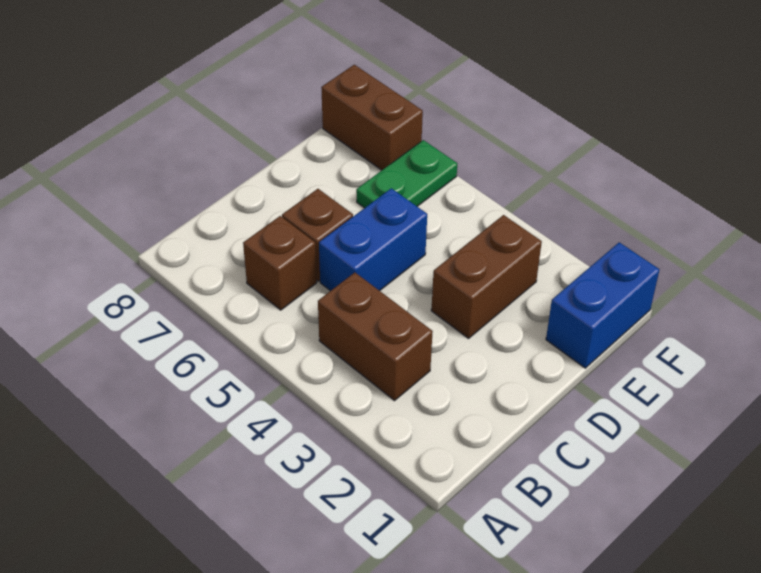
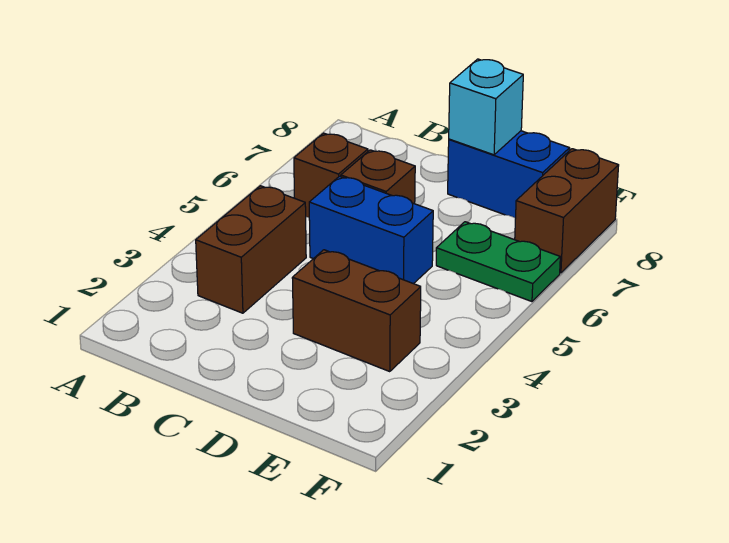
none -> cyan brick D8 level 2
blue brick E1:F1 level 1 -> blue brick D8:E8 level 1

